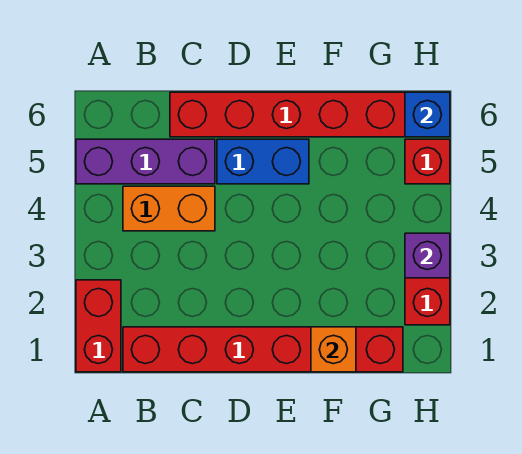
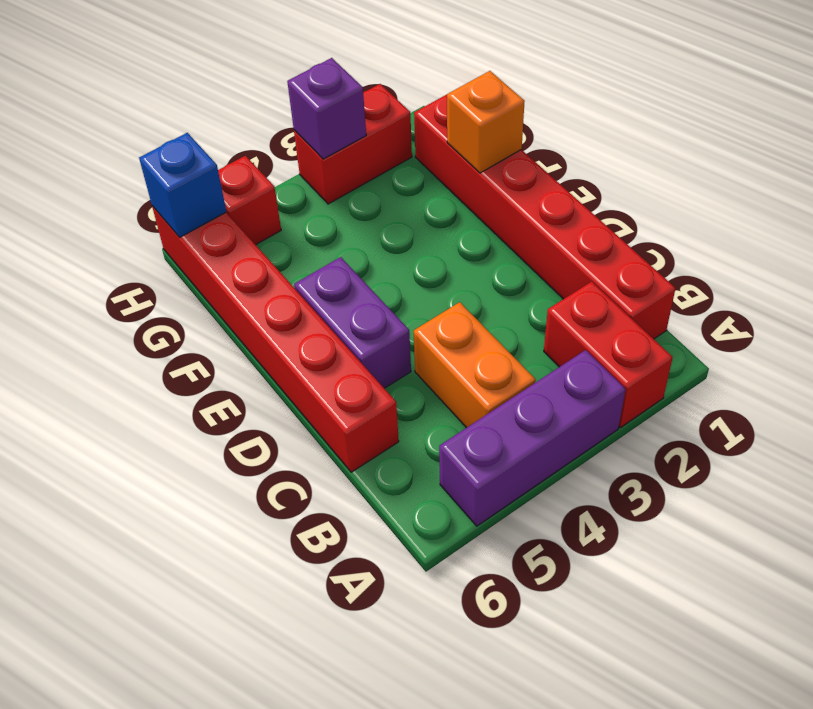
red brick A1:A2 level 1 -> red brick A2:B2 level 1
purple brick A5:C5 level 1 -> purple brick A3:A5 level 1
blue brick D5:E5 level 1 -> purple brick D5:E5 level 1

